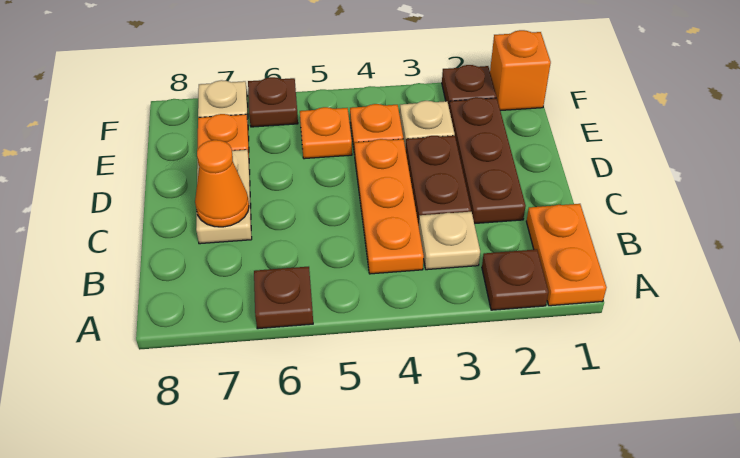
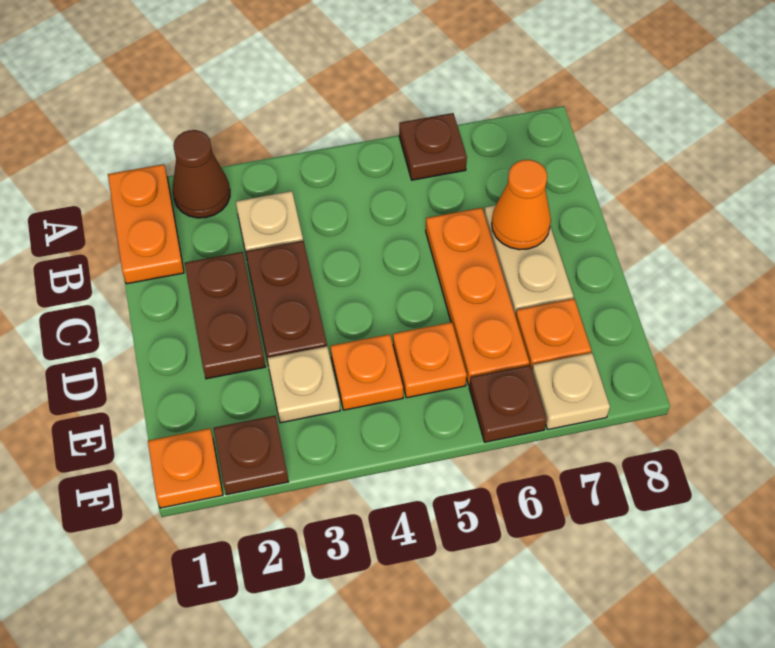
brown plate A2 level 1 -> brown cone A2 level 1
orange plate B4:D4 level 1 -> orange plate C6:E6 level 1
brown plate C2:E2 level 1 -> brown plate C2:D2 level 1
orange brick F1 level 1 -> orange plate F1 level 1

